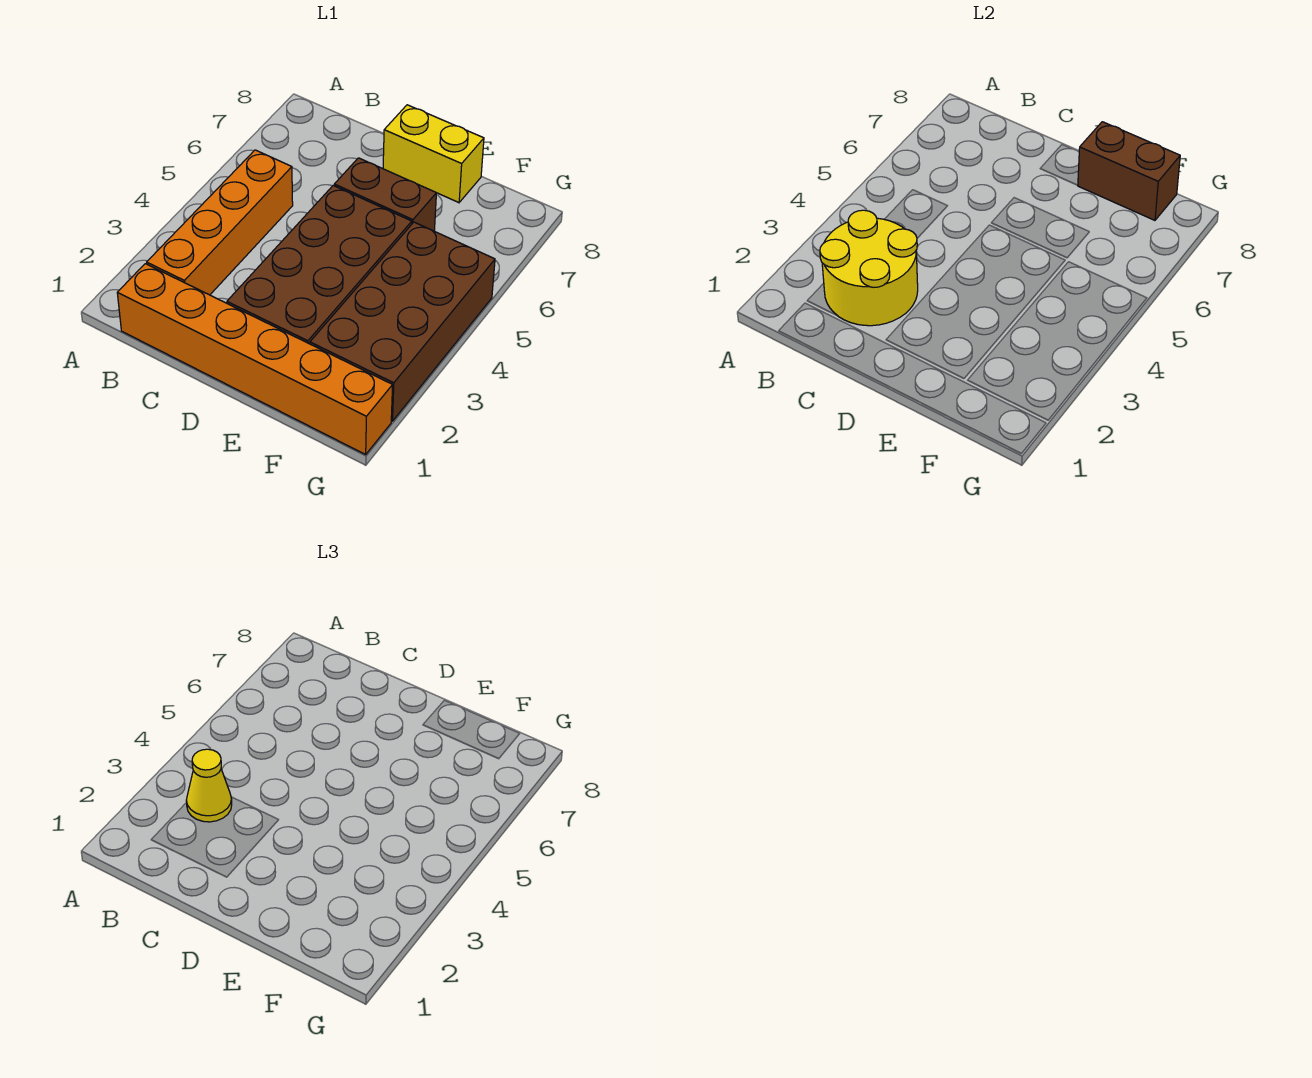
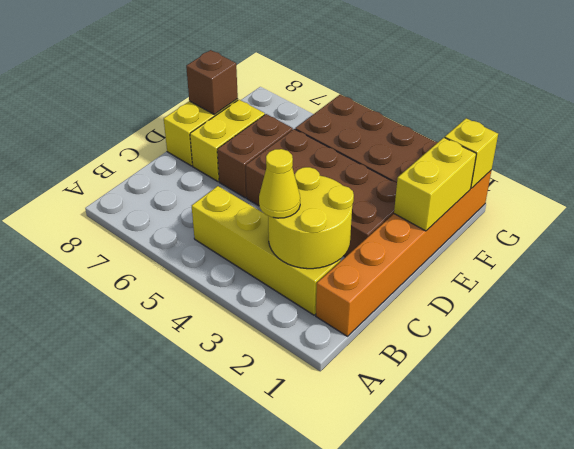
orange brick B2:B5 level 1 -> yellow brick B2:B5 level 1
none -> yellow brick D7:E7 level 1
none -> yellow brick E1:F1 level 2
brown brick E8:F8 level 2 -> brown brick E8 level 2
none -> yellow brick G1 level 2

